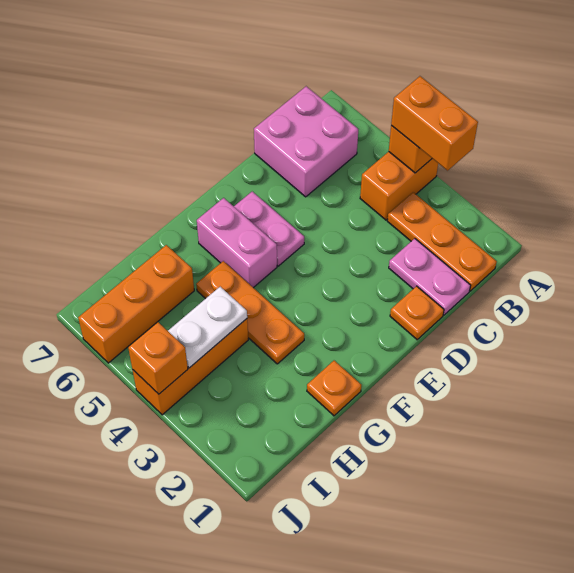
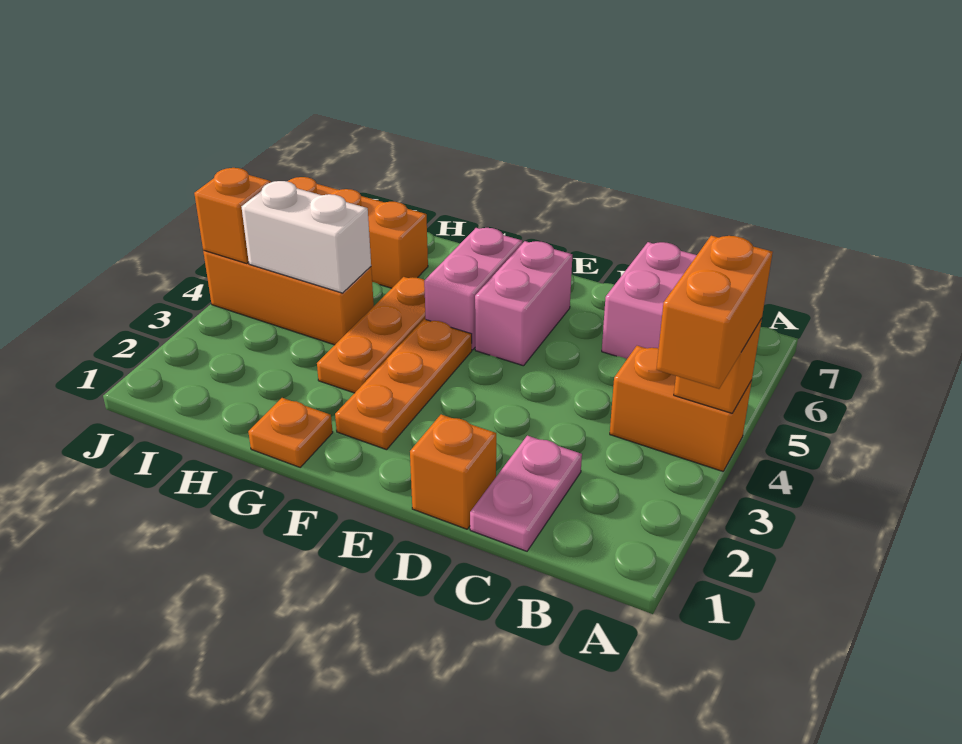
orange plate B1:B3 level 1 -> orange plate F2:F4 level 1
orange plate D1 level 1 -> orange brick D1 level 1
pink plate E5:E6 level 1 -> pink brick E5:E6 level 1
white plate H4:I4 level 2 -> white brick H4:I4 level 2

